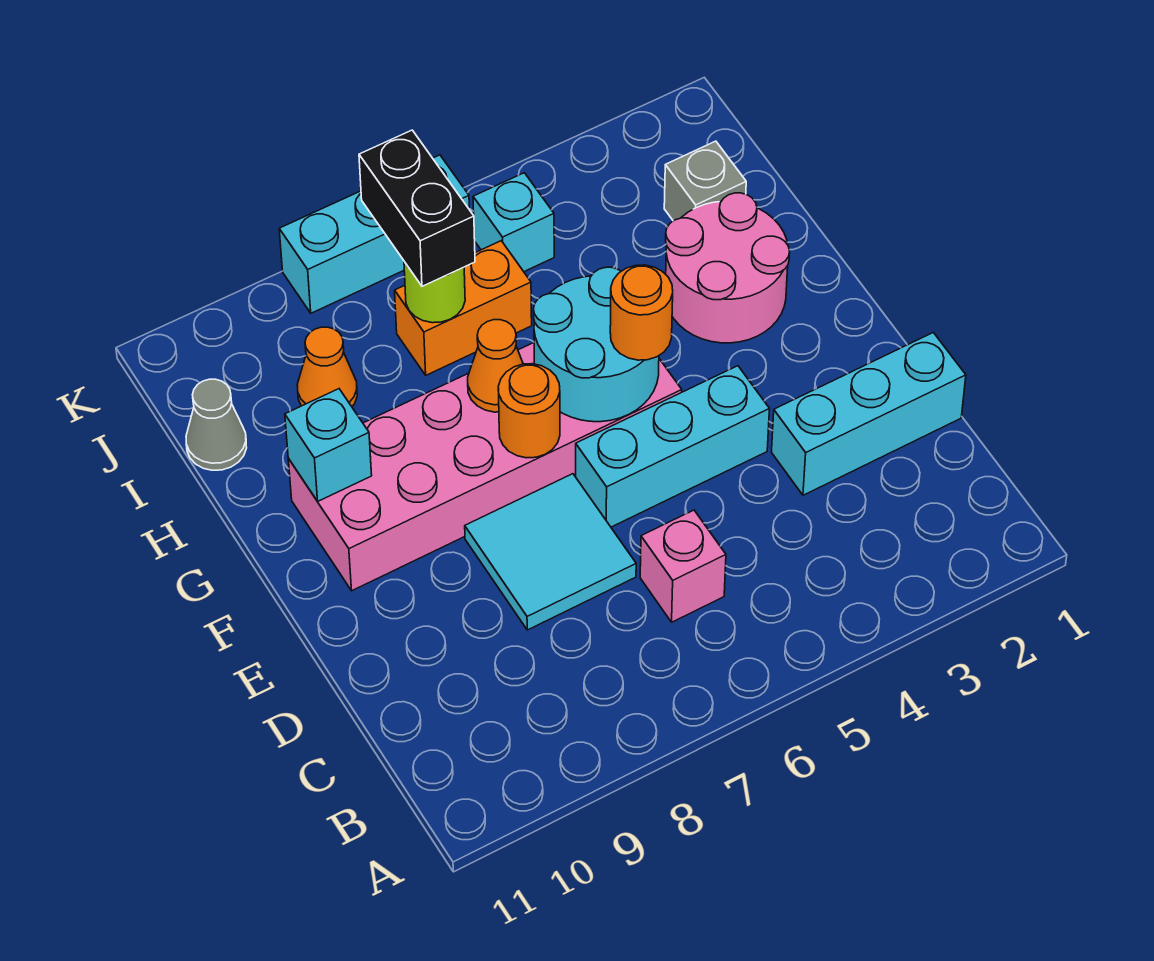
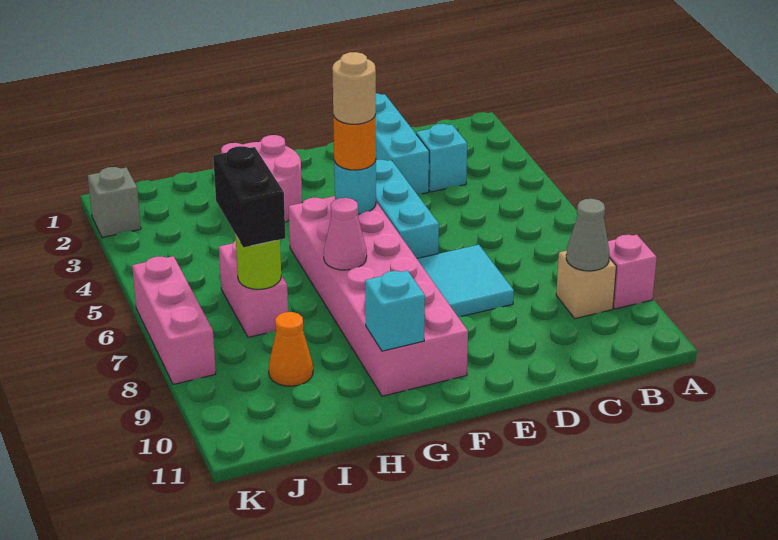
none -> tan brick B9 level 1
pink brick C6 level 1 -> pink brick A9 level 1
cyan round brick F5:G6 level 2 -> cyan round brick F5 level 2
none -> tan round brick F5 level 4
orange round brick F7 level 2 -> none
orange cone G7 level 2 -> pink cone G7 level 2
grey brick I2 level 1 -> grey brick K2 level 1
orange brick I6:I7 level 1 -> pink brick I6:I7 level 1
black brick I7:J7 level 3 -> black brick I6:I7 level 3
grey cone I11 level 1 -> grey cone B9 level 2
cyan brick J5 level 1 -> cyan brick C3 level 1
cyan brick K6:K8 level 1 -> pink brick K6:K8 level 1

